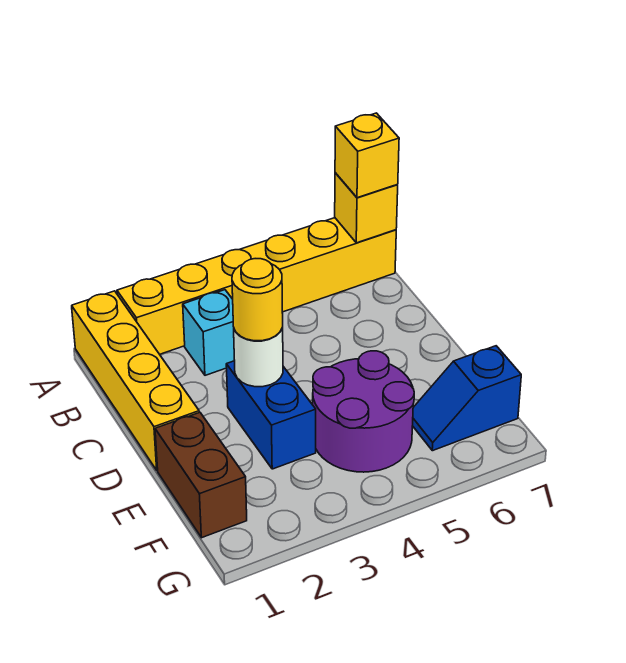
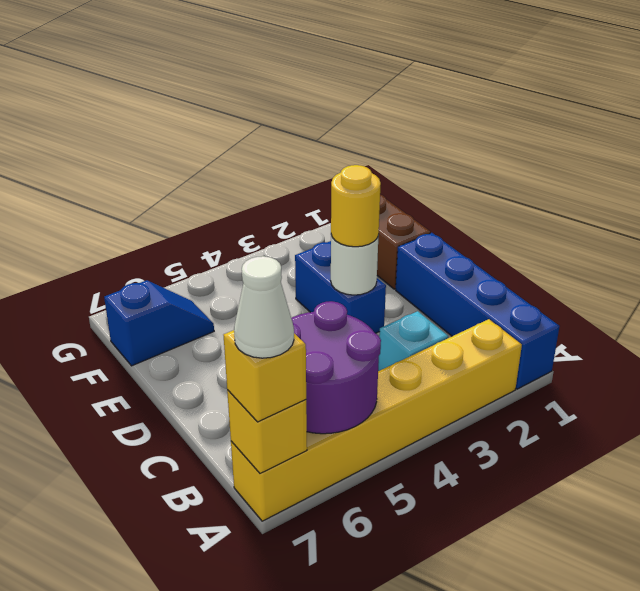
yellow brick A1:D1 level 1 -> blue brick A1:D1 level 1
none -> white cone A7 level 4
purple round brick E4:F5 level 1 -> purple round brick A5:B6 level 2

